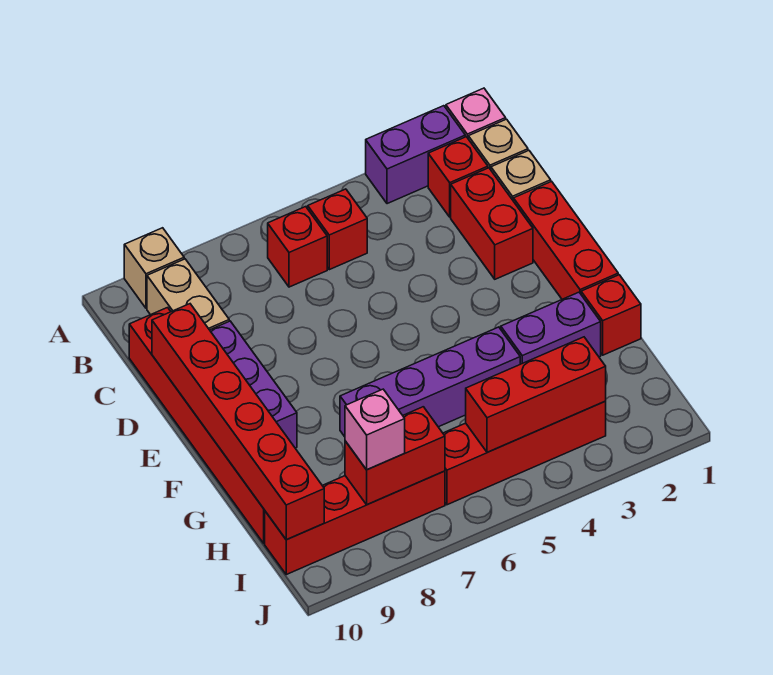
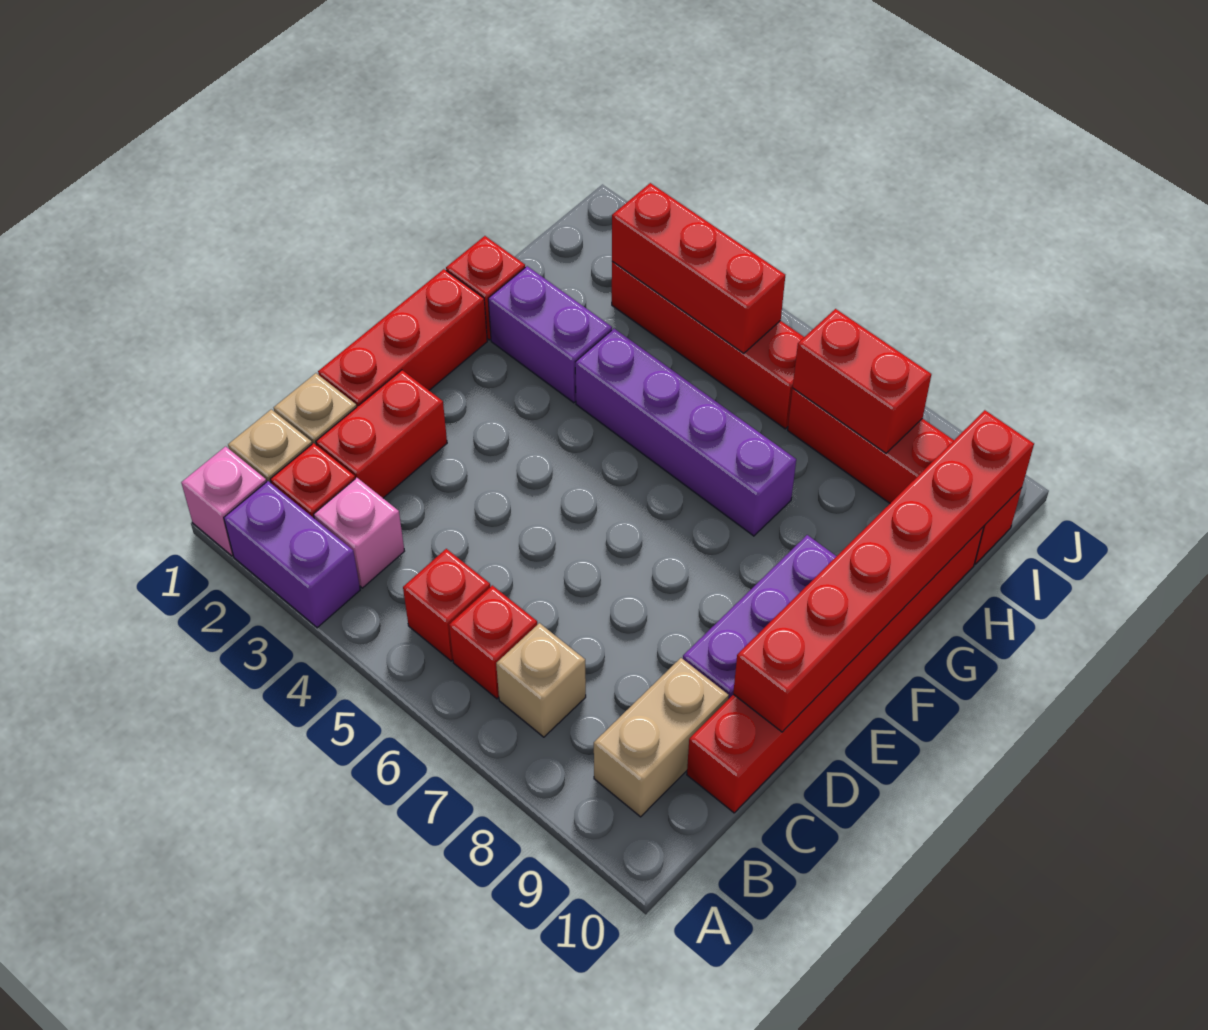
tan brick A9 level 1 -> tan brick B7 level 1
pink brick I8 level 3 -> pink brick B3 level 1

